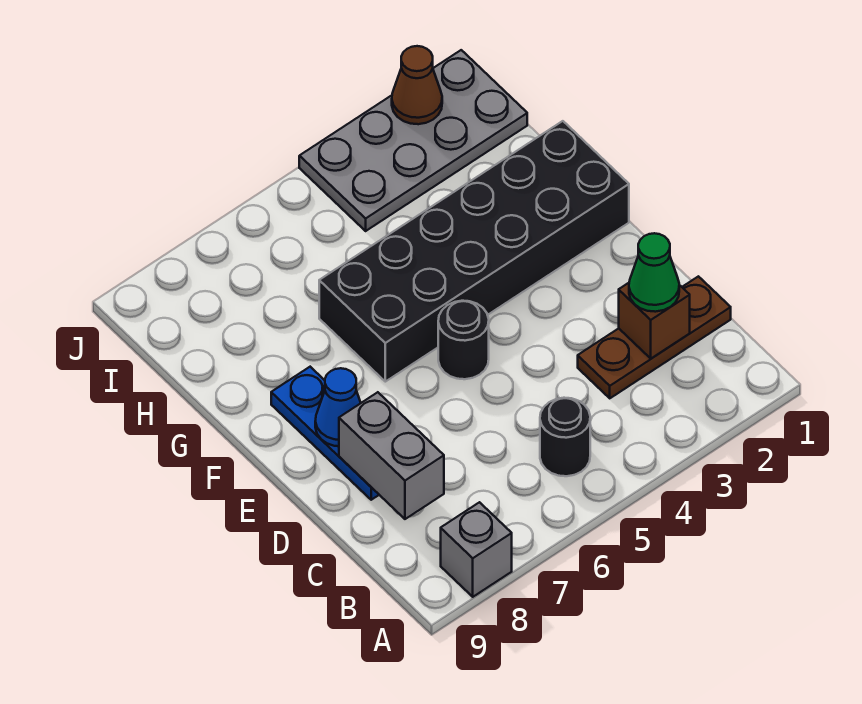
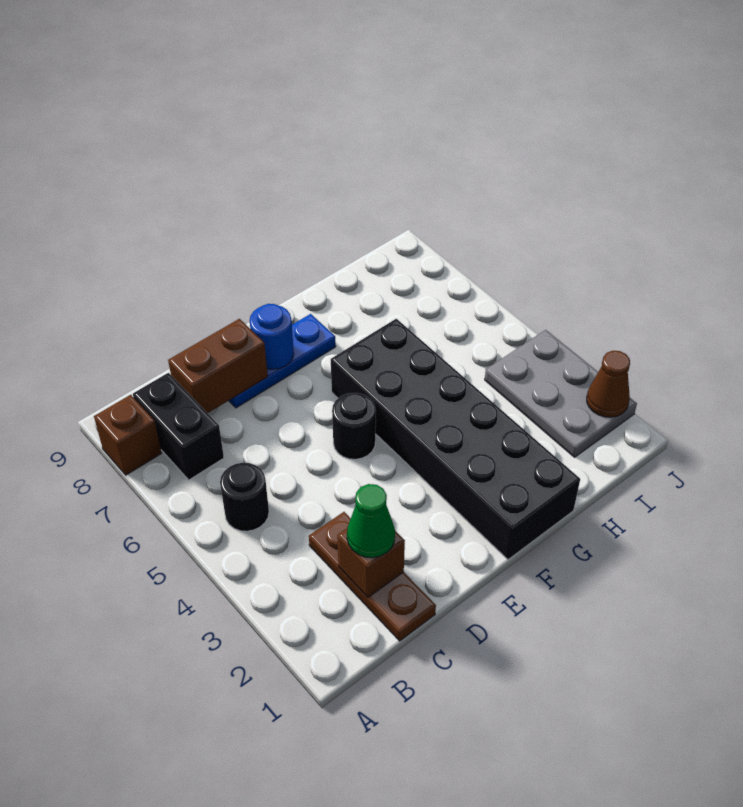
grey brick A8 level 1 -> brown brick A8 level 1
none -> black brick B7:B8 level 1
grey brick C8:D8 level 2 -> brown brick C8:D8 level 2
blue cone E8 level 2 -> blue round brick E8 level 2
grey plate I1:J4 level 1 -> grey plate I2:J4 level 1

